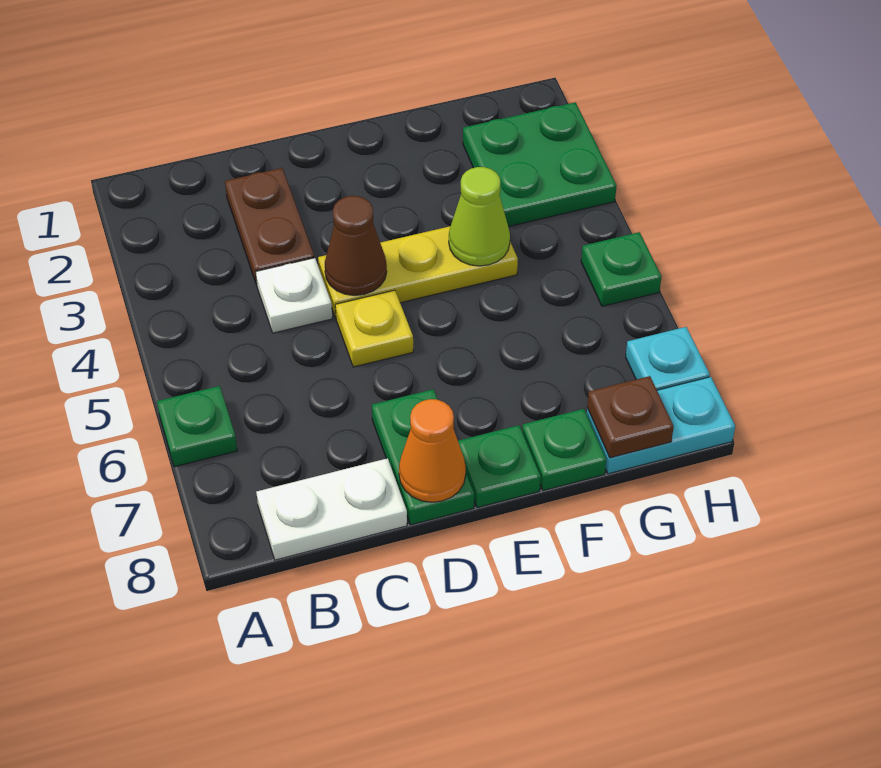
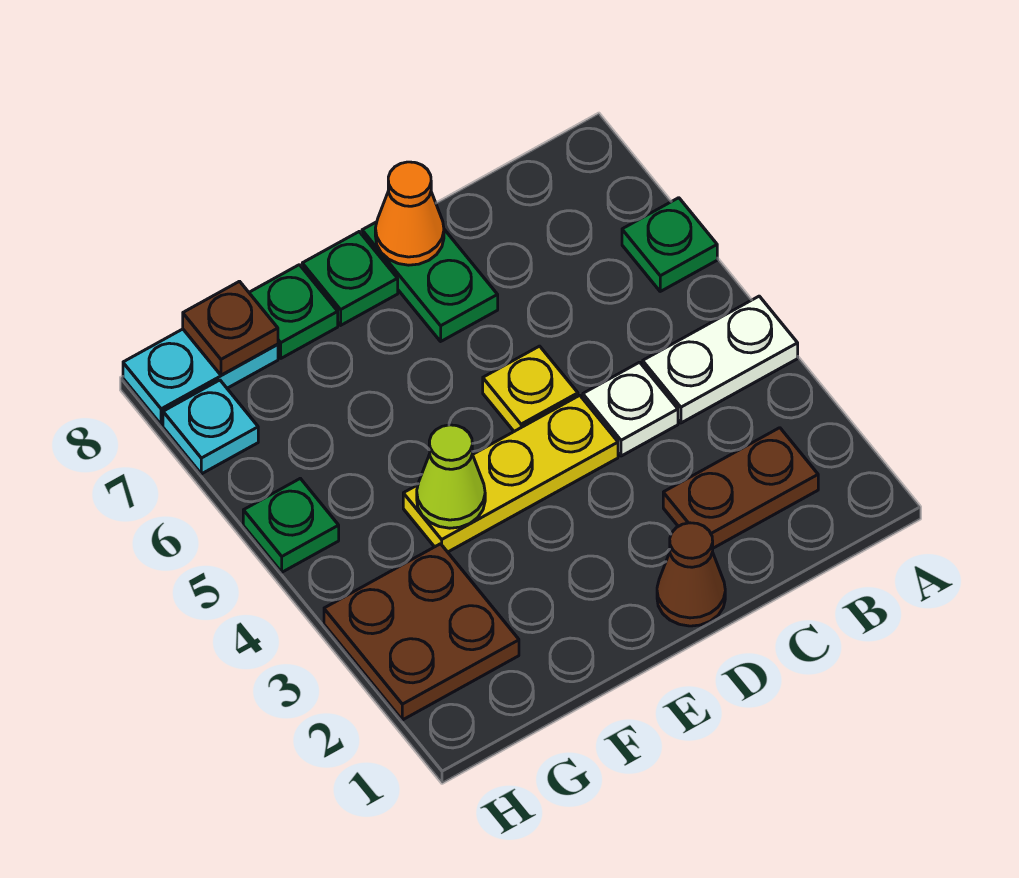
white plate B8:C8 level 1 -> white plate A4:B4 level 1
brown plate C2:C3 level 1 -> brown plate B2:C2 level 1
brown cone D4 level 2 -> brown cone D1 level 1
green plate G2:H3 level 1 -> brown plate G2:H3 level 1

